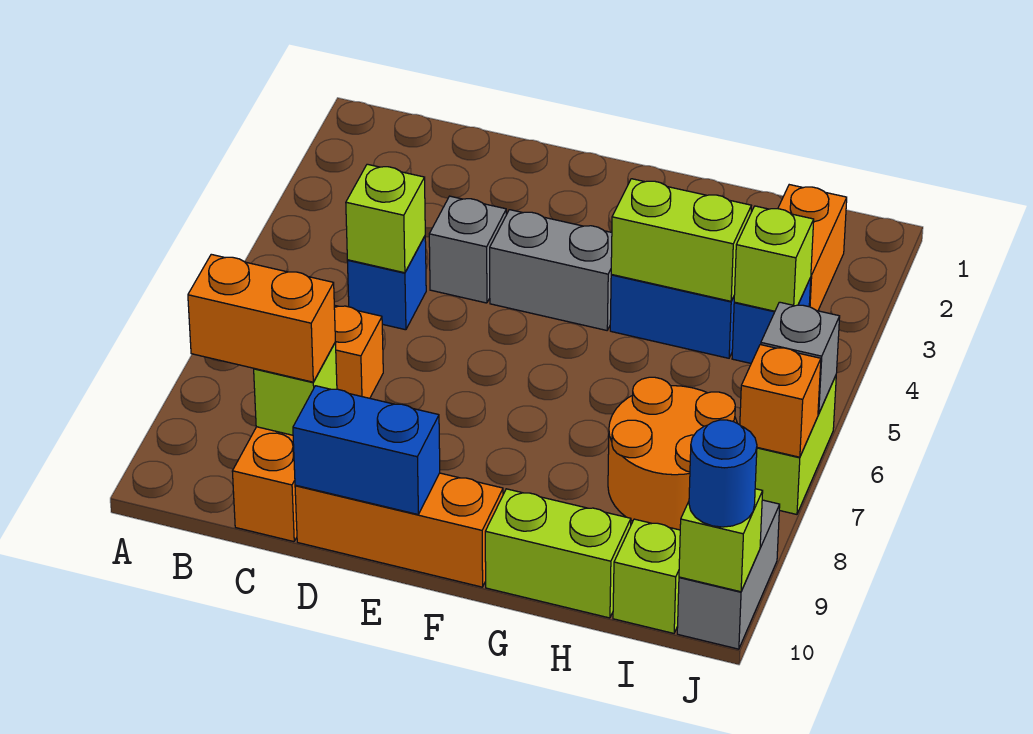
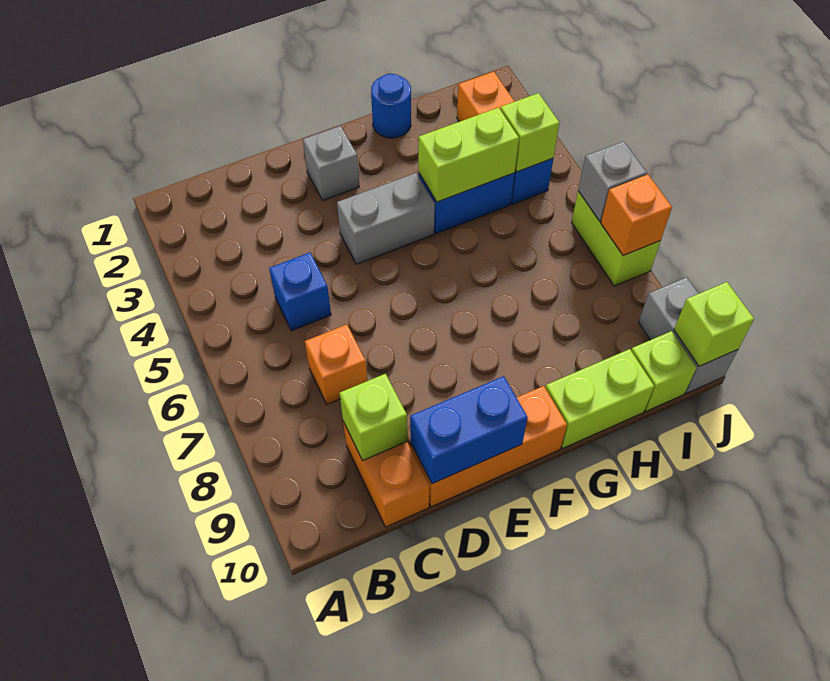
orange brick B9:C9 level 3 -> none
lime brick C5 level 2 -> none
grey brick D4 level 1 -> grey brick E2 level 1
orange round brick H7:I8 level 1 -> none
blue round brick J10 level 3 -> blue round brick G1 level 1

